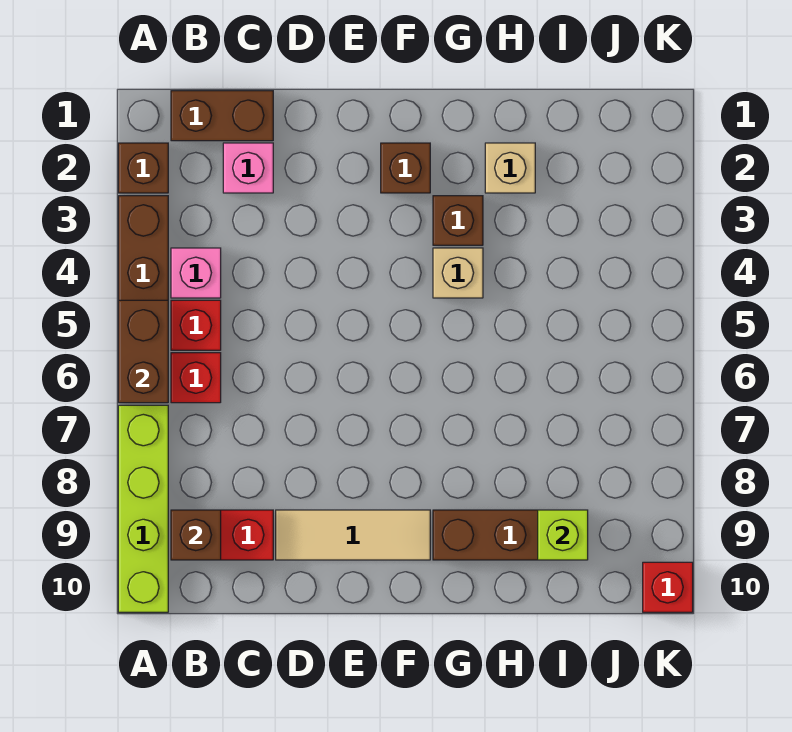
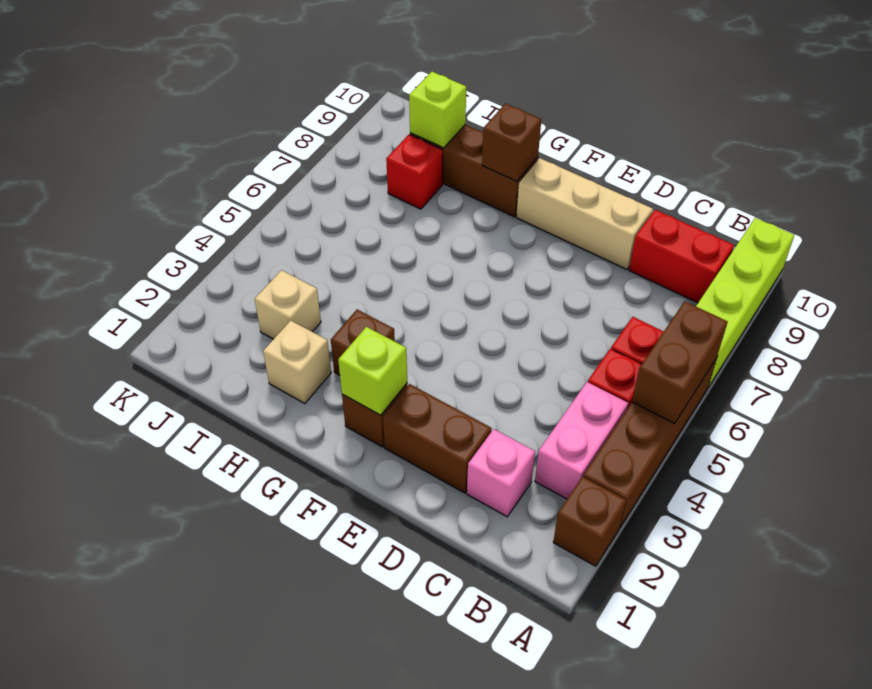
brown brick B1:C1 level 1 -> brown brick D2:E2 level 1
pink brick B4 level 1 -> pink brick B3:B4 level 1
brown brick B9 level 2 -> brown brick G9 level 2
tan tile D9:F9 level 1 -> tan brick D9:F9 level 1
none -> lime brick F2 level 2
tan brick G4 level 1 -> tan brick I3 level 1
red brick K10 level 1 -> red brick I8 level 1

